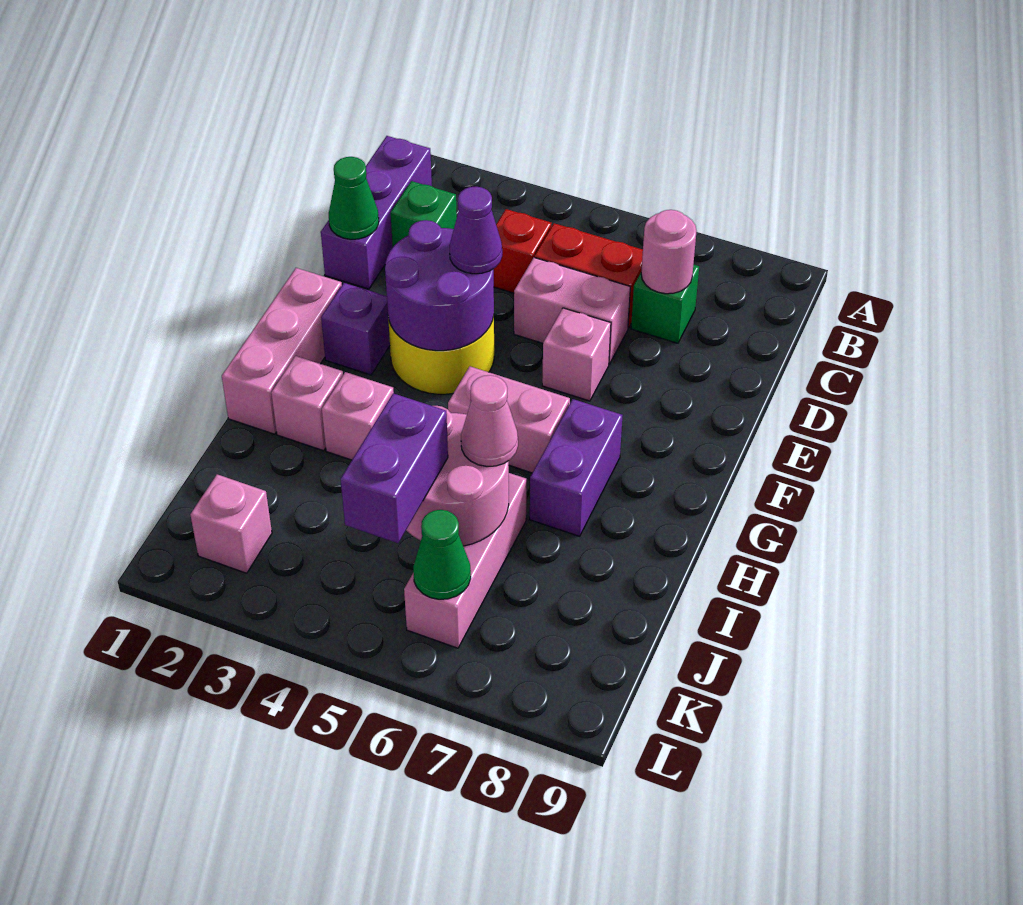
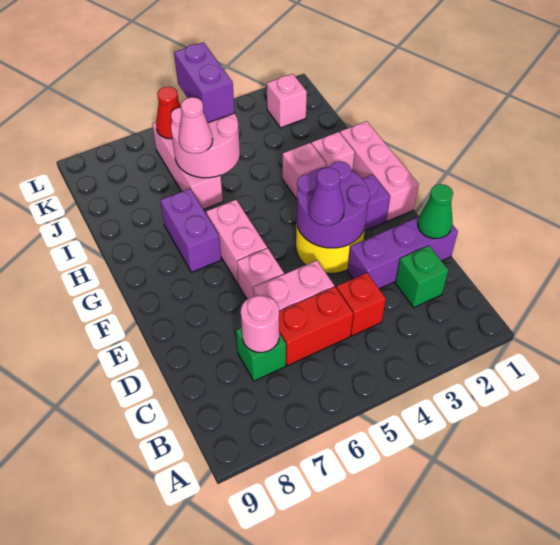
purple brick B1:D1 level 1 -> purple brick D1:D3 level 1
pink brick G5:G6 level 1 -> pink brick F6:G6 level 1
green cone K6 level 2 -> red cone K6 level 2

